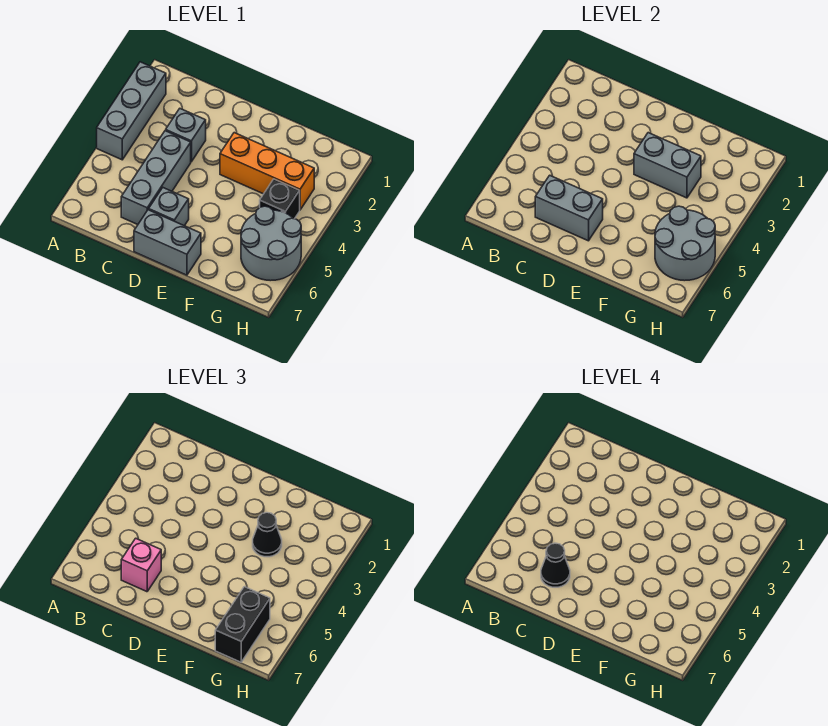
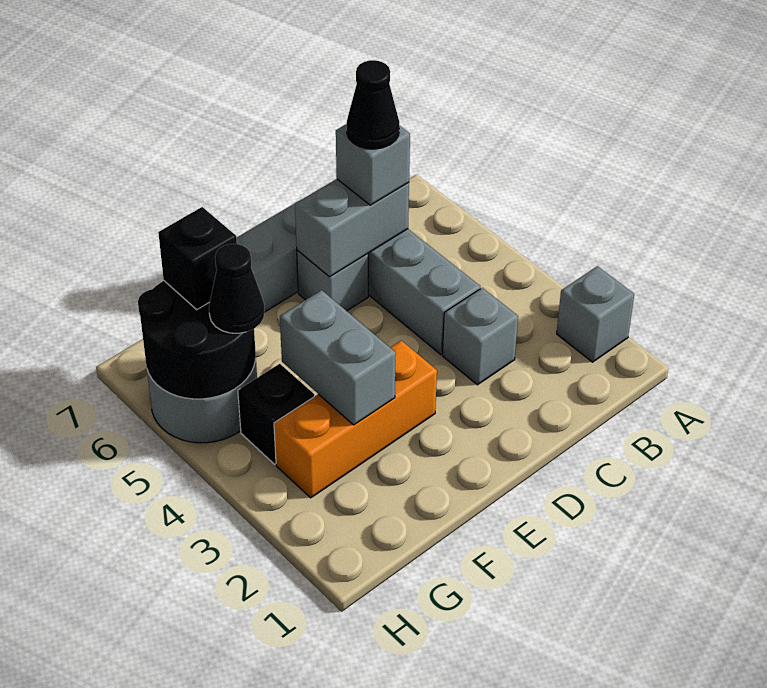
grey brick A2:A4 level 1 -> grey brick A2 level 1
pink brick C6 level 3 -> grey brick C6 level 3
grey brick E3:F3 level 2 -> grey brick F3:F4 level 2
black cone F3 level 3 -> black cone G5 level 3
grey round brick G5:H6 level 2 -> black round brick G5:H6 level 2
black brick G6:G7 level 3 -> black brick G6 level 3

